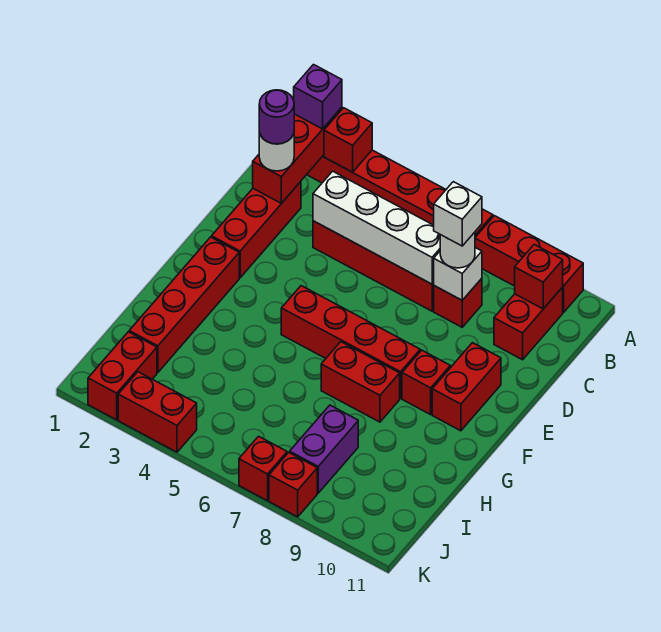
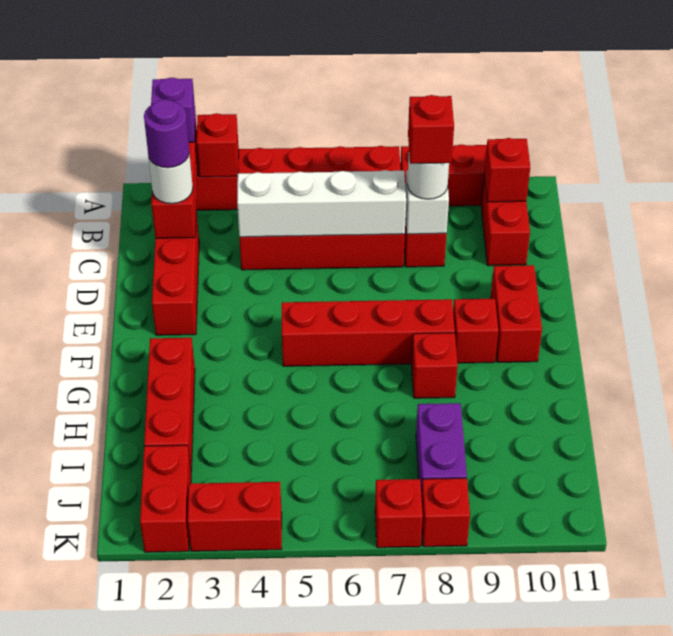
white brick C8 level 4 -> red brick C8 level 4
red brick F2:I2 level 1 -> red brick G2:I2 level 1
red brick G7:G8 level 1 -> red brick G8 level 1

